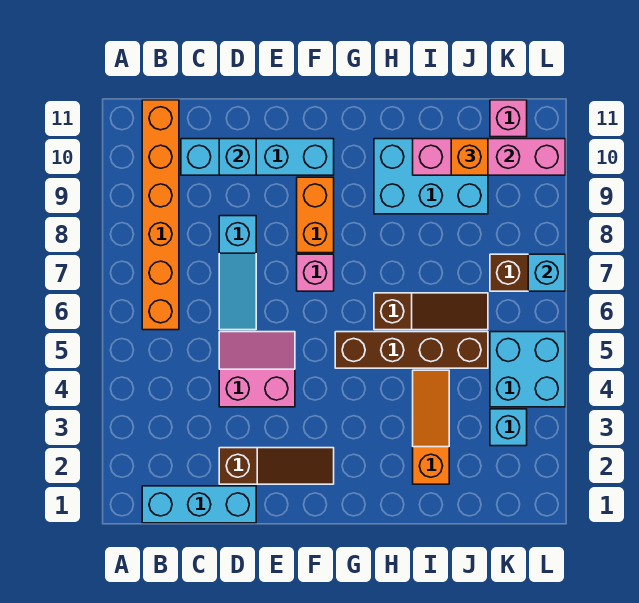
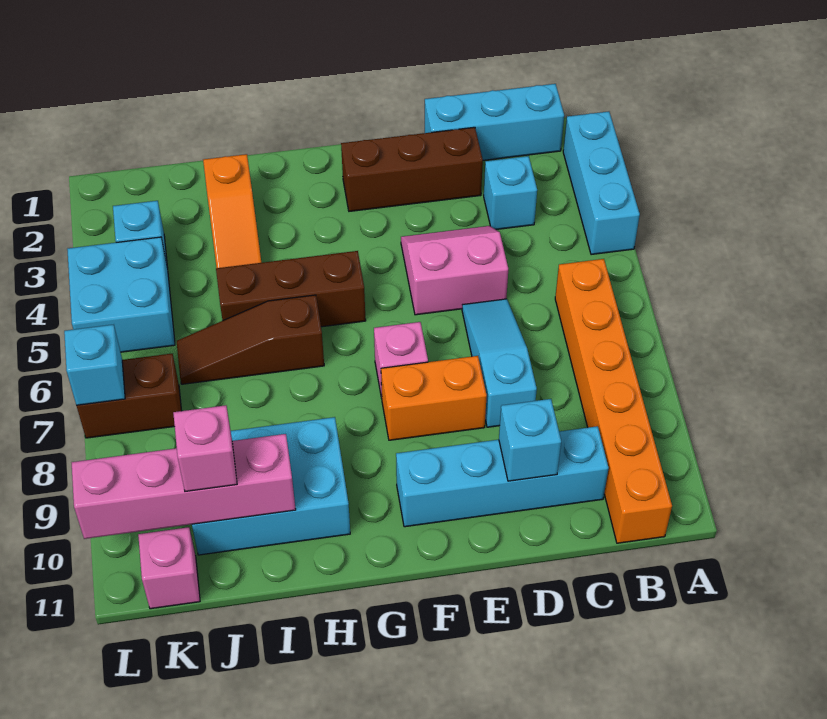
none -> cyan brick A2:A4 level 1
none -> cyan brick C3 level 1
brown slope D2:F2 level 1 top D -> brown brick D2:F2 level 1
pink slope D4:E5 level 1 top 4 -> pink slope D4:E5 level 1 top 5
orange brick F8:F9 level 1 -> orange brick E8:F8 level 1
brown brick G5:J5 level 1 -> brown brick G5:I5 level 1
orange brick J10 level 3 -> pink brick J10 level 3

